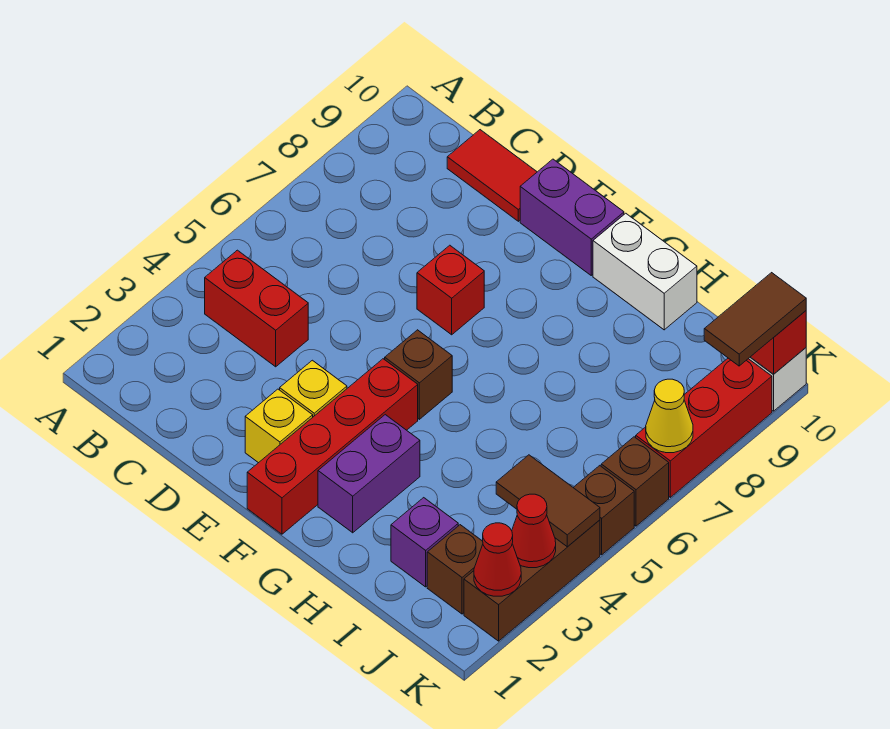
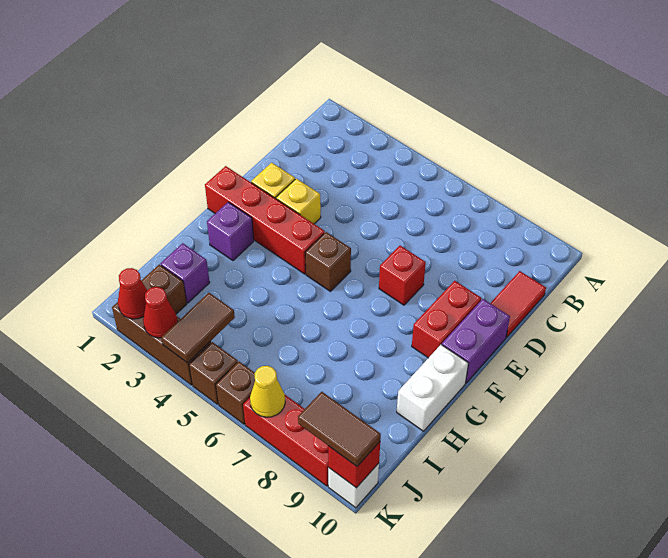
red brick B4:C4 level 1 -> red brick E9:F9 level 1
purple brick G2:G3 level 1 -> purple brick G2 level 1

